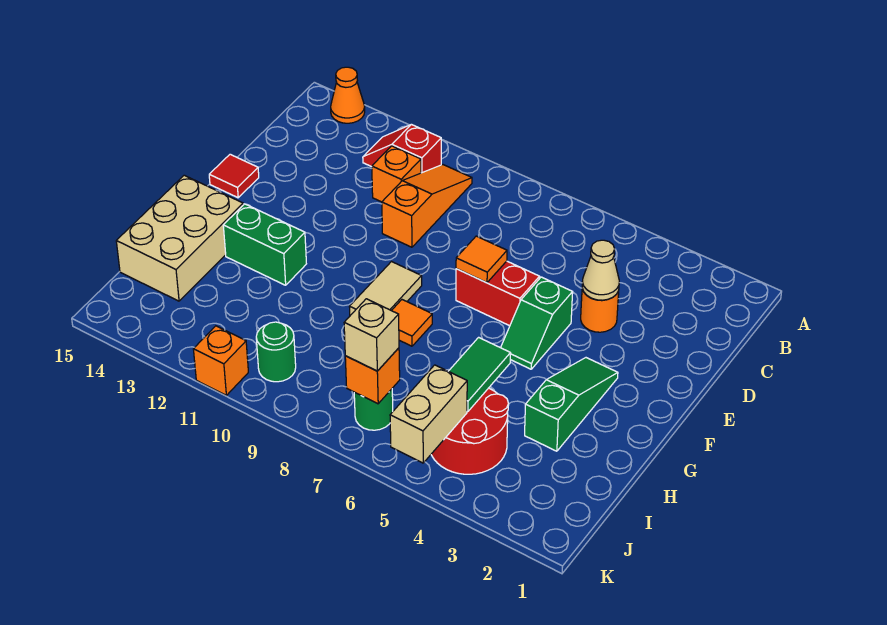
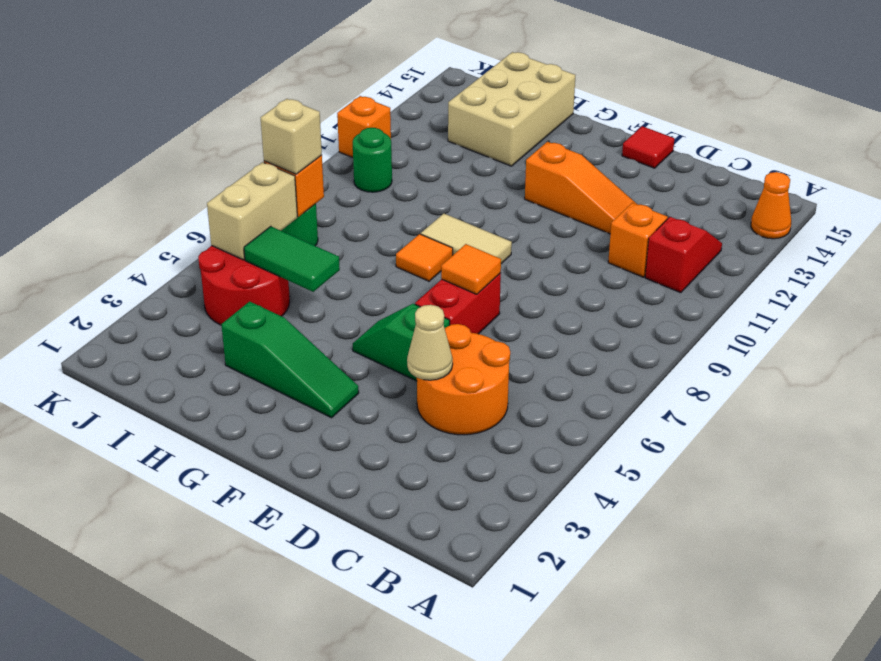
orange slope B10:D10 level 1 top D -> orange slope D12:F12 level 1 top F
orange round brick D4 level 1 -> orange round brick C4:D5 level 1
green brick G12:G13 level 1 -> none
tan brick G14:I15 level 1 -> tan brick H13:I15 level 1
tan brick J5:K5 level 2 -> tan brick J5:J6 level 2

